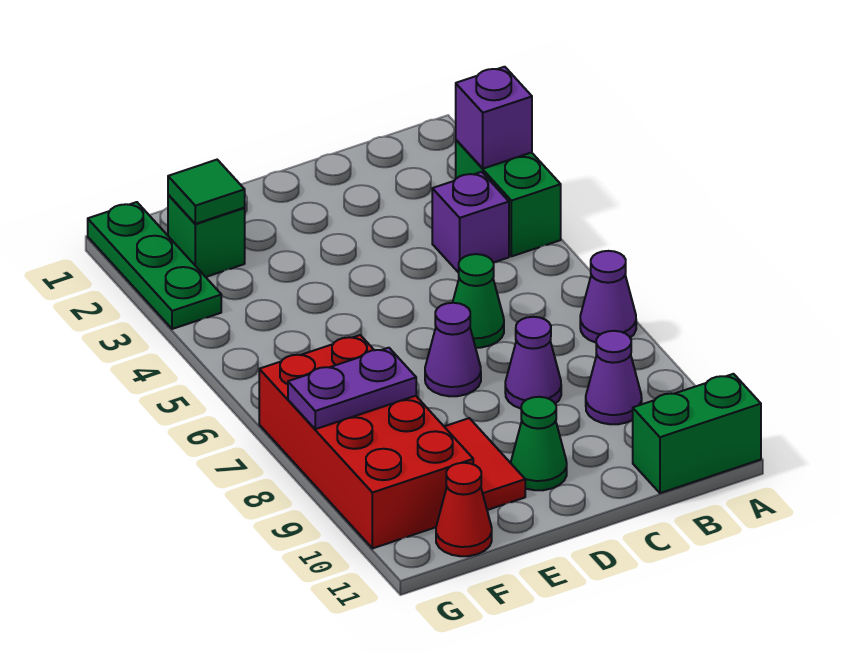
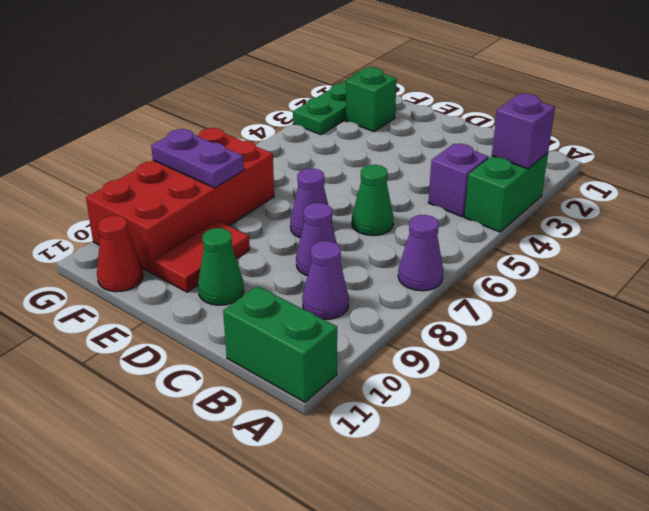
green tile F2 level 2 -> none

